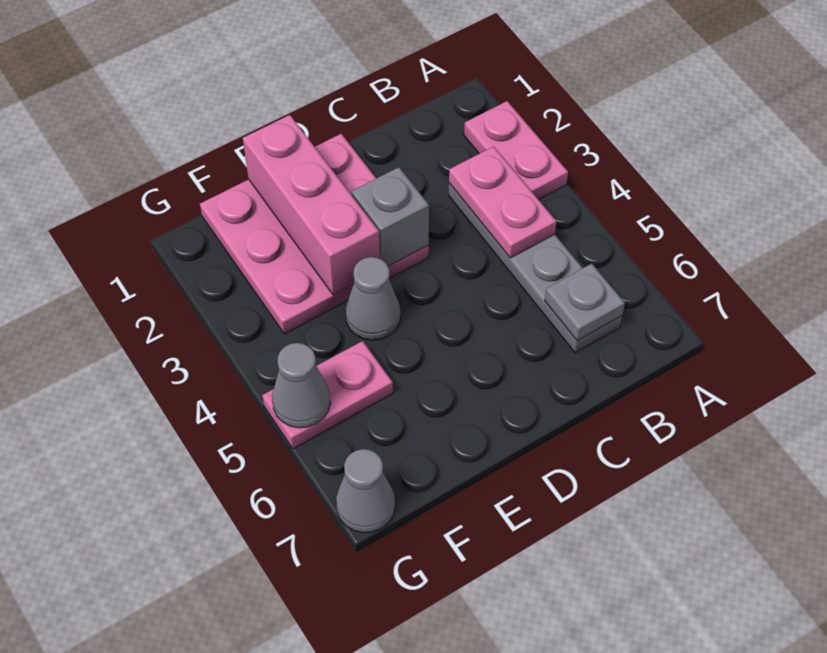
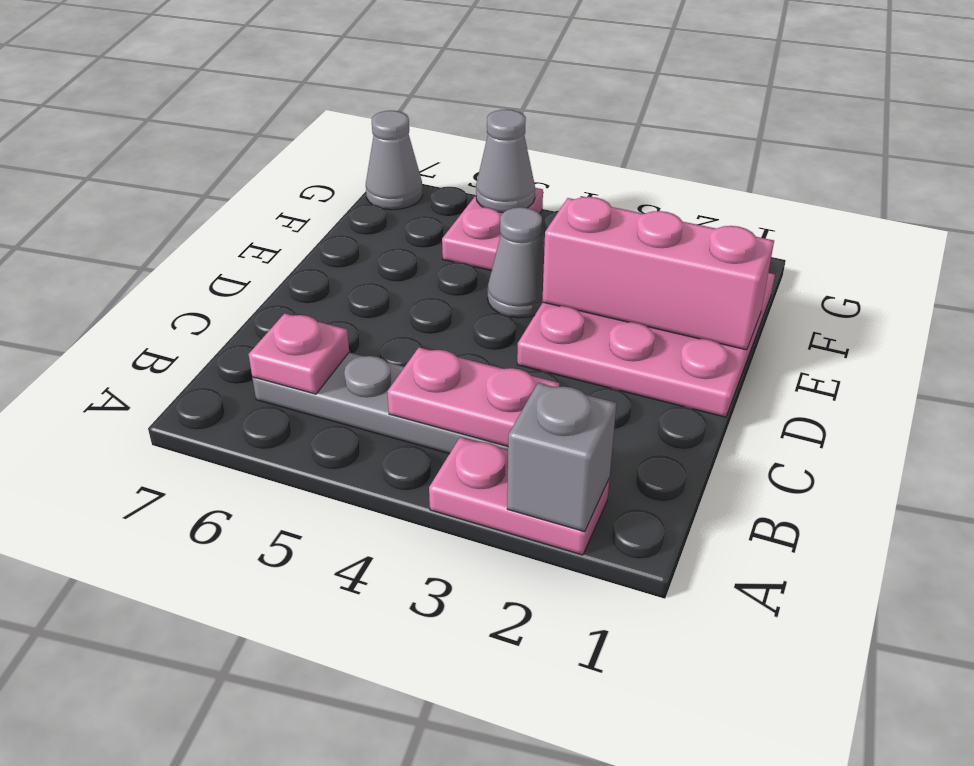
grey plate B6 level 2 -> pink plate B6 level 2
grey brick D3 level 2 -> grey brick A2 level 2

